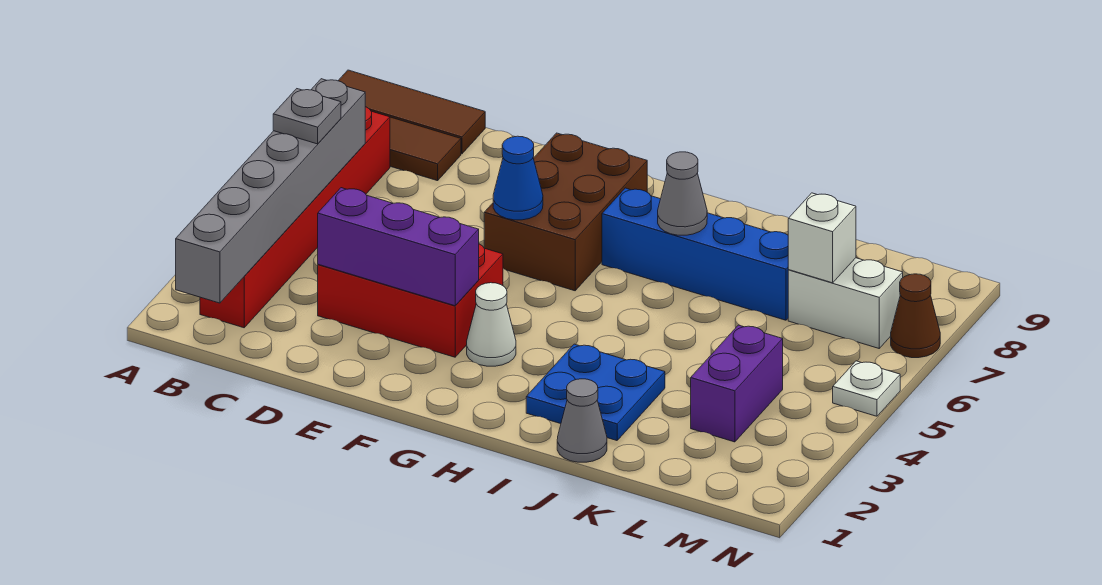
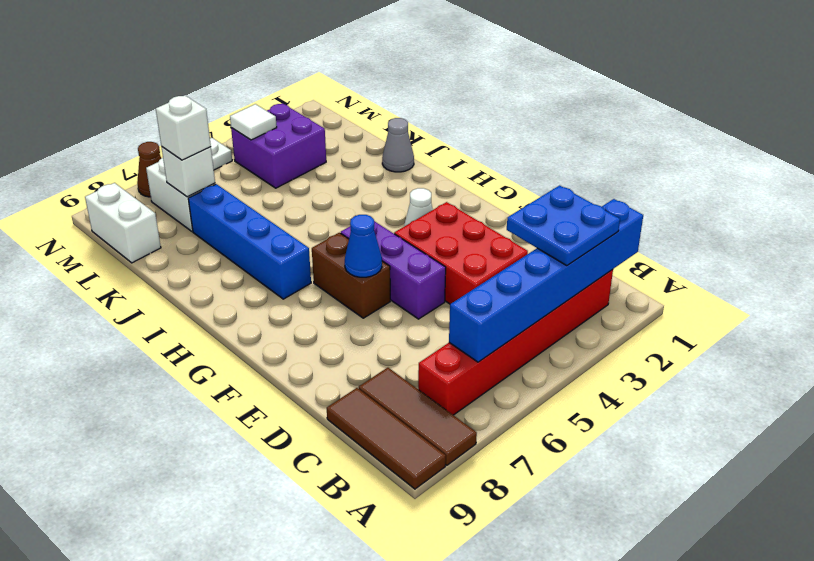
grey brick B1:B6 level 2 -> blue brick B1:B6 level 2
grey plate B5 level 3 -> none
purple brick D3:F3 level 2 -> purple brick E5:G5 level 1
brown brick F6:G8 level 1 -> brown brick F6:G6 level 1
blue plate I2:J3 level 1 -> blue plate B2:C3 level 3
grey cone I7 level 2 -> none
purple brick L3:L4 level 1 -> purple brick L3:M4 level 1
none -> white brick L7 level 3
none -> white brick L9:M9 level 1
none -> white tile M4 level 2

